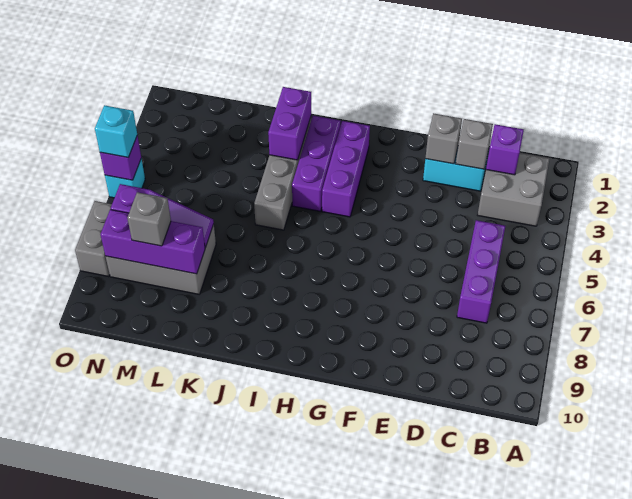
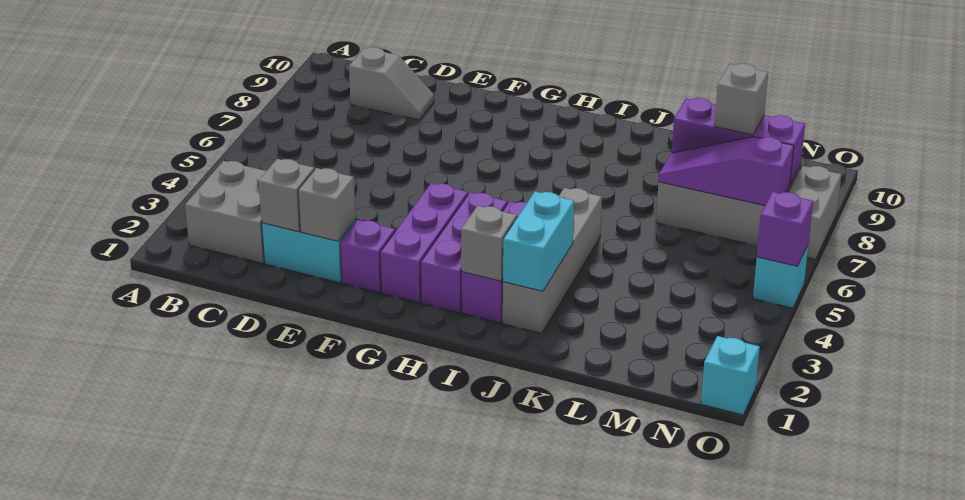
purple brick C2 level 2 -> purple brick F2 level 1
purple brick C5:C7 level 1 -> purple brick G2:G4 level 1
none -> grey slope C9:D9 level 1 top C
none -> grey brick I2 level 2
purple brick J2:J3 level 2 -> cyan brick J2:J3 level 2
cyan brick O5 level 3 -> cyan brick O1 level 1

